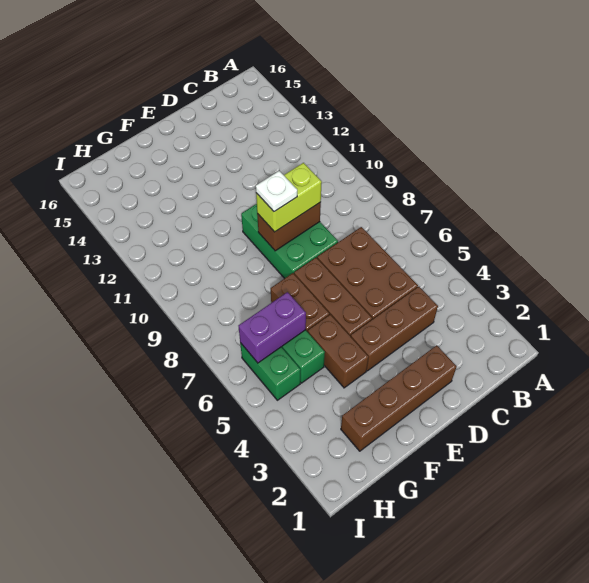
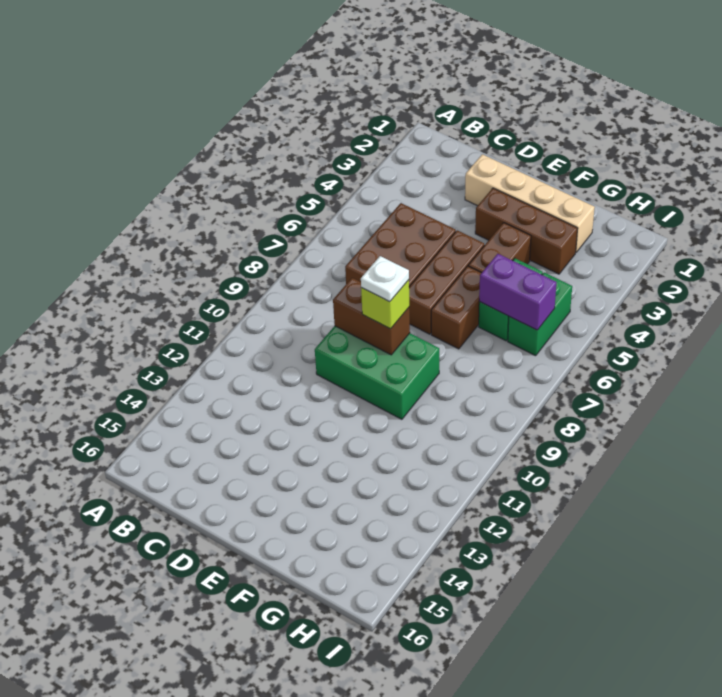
brown brick C4:E4 level 1 -> brown brick E3:G3 level 1
brown brick D2:G2 level 1 -> tan brick D2:G2 level 1
green brick D8:E10 level 1 -> green brick D9:F10 level 1
lime brick D9:E9 level 3 -> lime brick E9 level 3

